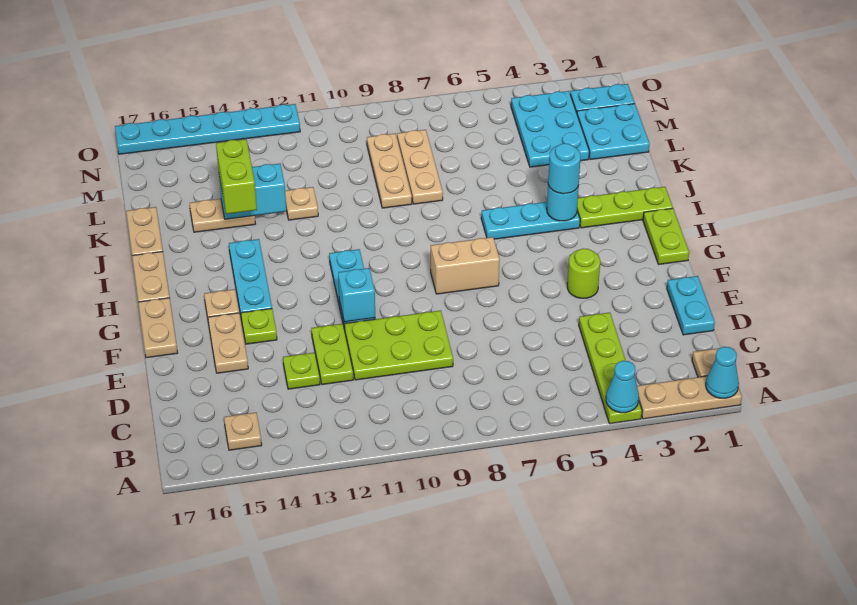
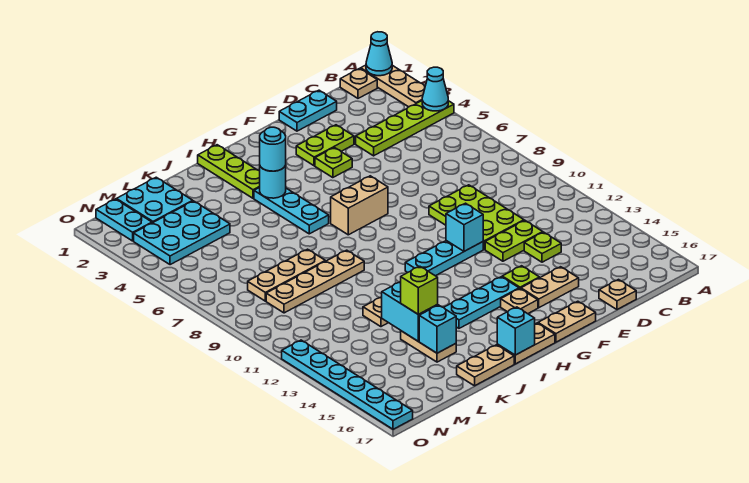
tan plate B15 level 1 -> tan plate D17 level 1
lime round brick F4 level 1 -> lime plate F4 level 1
lime plate G1:H1 level 1 -> lime plate E3:F3 level 1
tan brick G7:G8 level 1 -> tan brick G7:H7 level 1
none -> cyan brick I17 level 2
lime brick J14:K14 level 3 -> lime brick K14 level 3
tan plate K9:M9 level 1 -> tan plate J9:M9 level 1
none -> cyan brick K15 level 2

